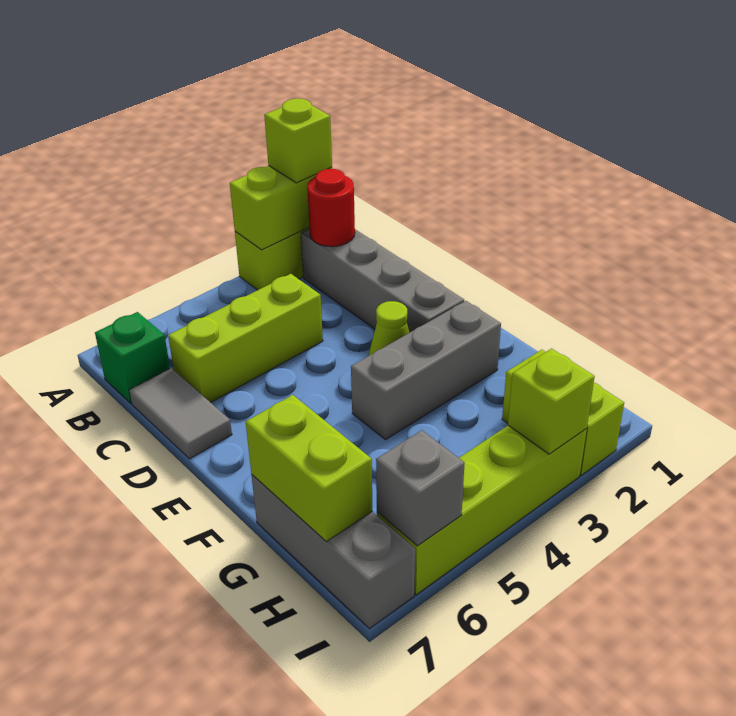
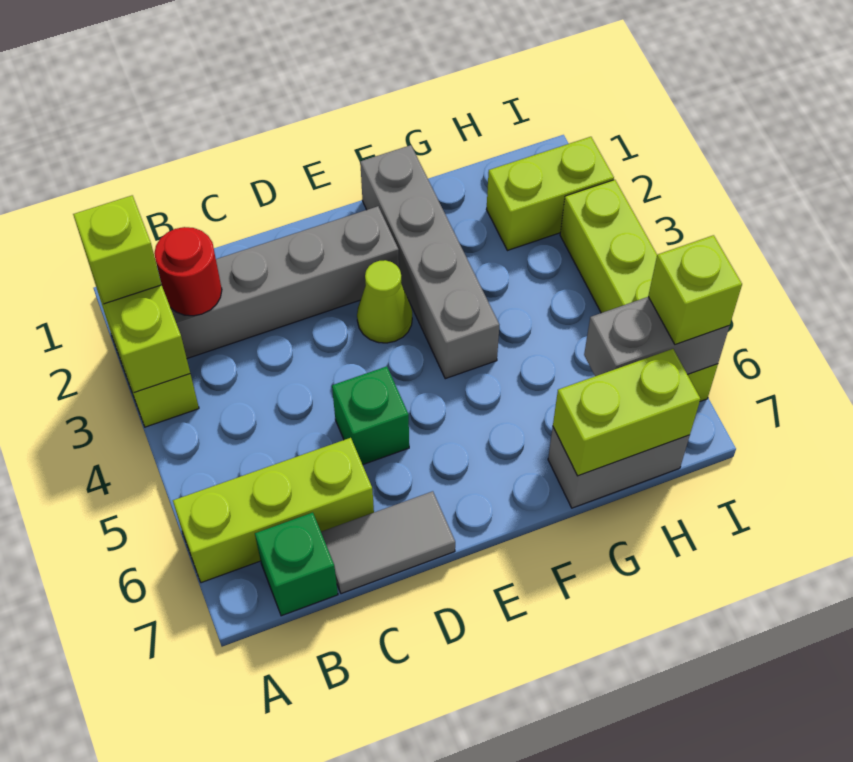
lime brick C4:C6 level 1 -> lime brick A6:C6 level 1
none -> green brick D5 level 1
grey brick F2:F4 level 1 -> grey brick F1:F4 level 1
grey brick G7:I7 level 1 -> grey brick G7:H7 level 1
lime brick I3 level 2 -> lime brick I6 level 3
grey brick I6 level 2 -> grey brick H6:I6 level 2

